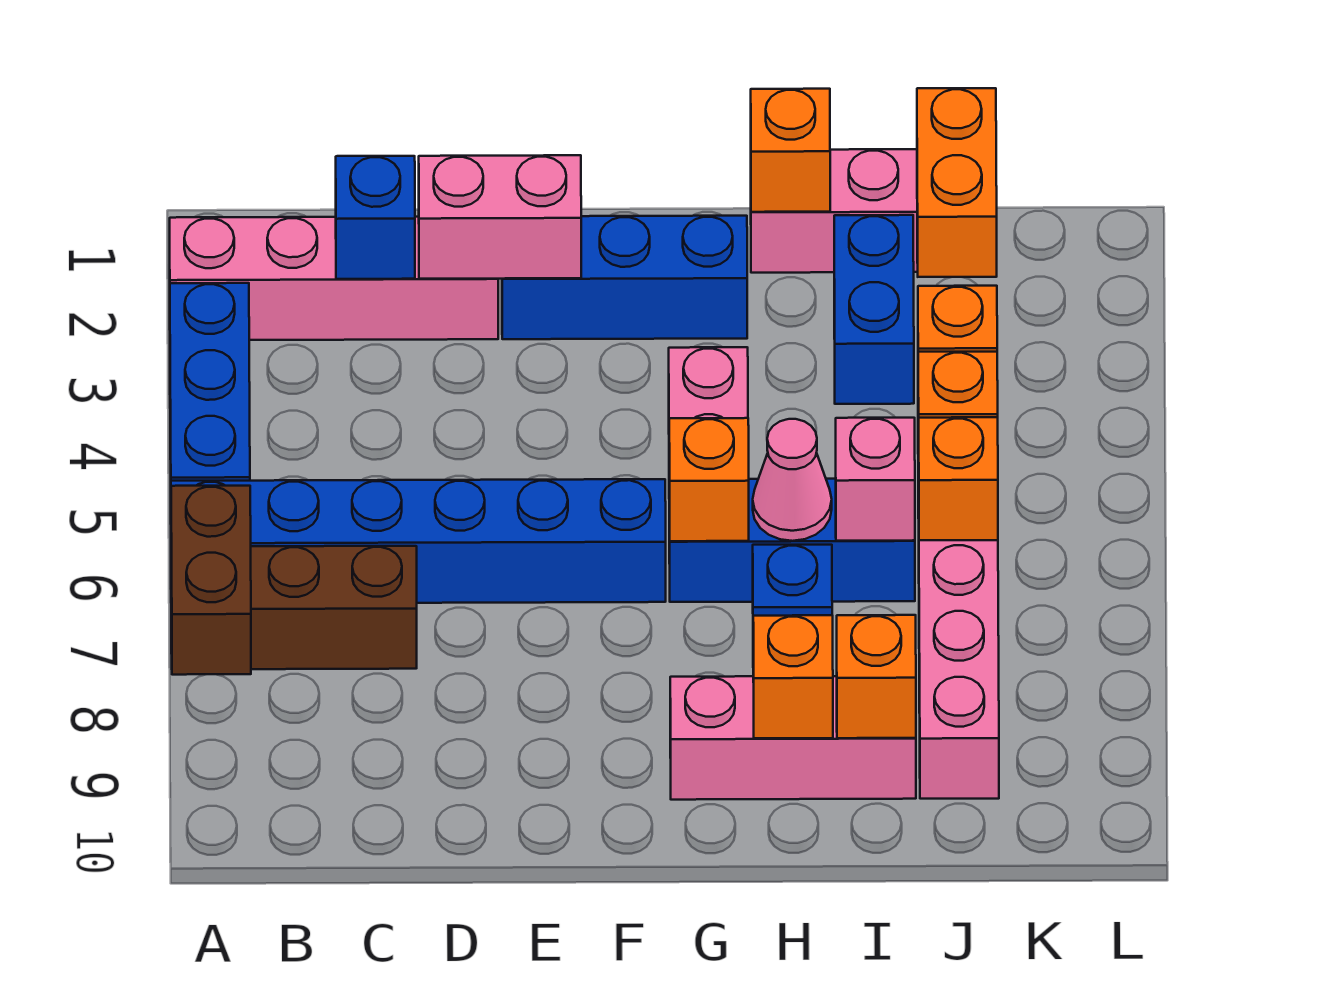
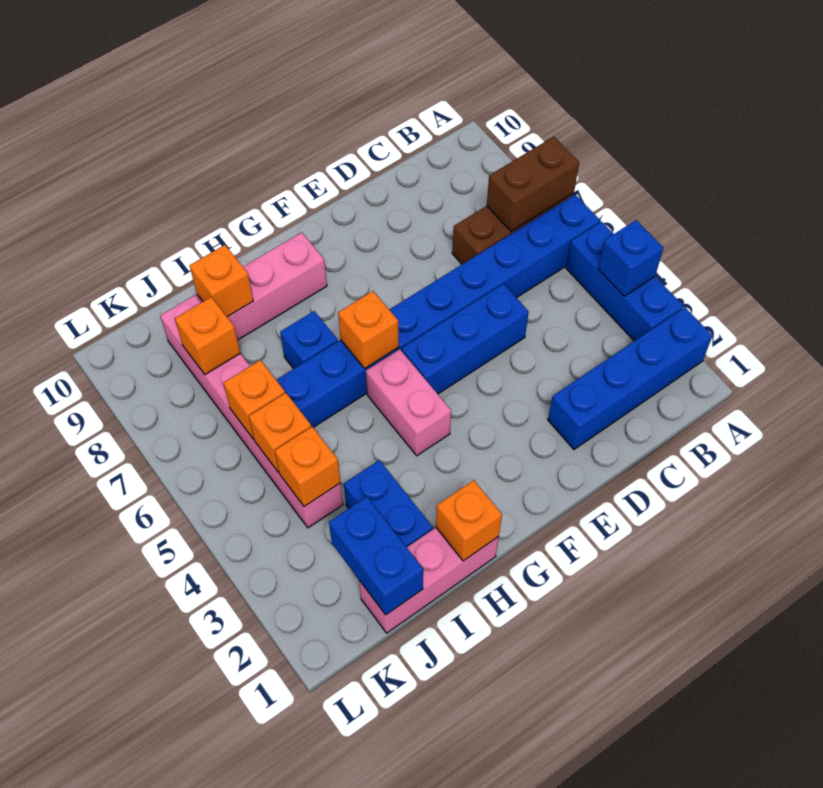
pink brick A2:D2 level 1 -> blue brick A2:D2 level 1
brown brick A7:A8 level 2 -> brown brick A7:B7 level 2
blue brick C2 level 2 -> blue brick A4 level 2
pink brick D2:E2 level 2 -> none
blue brick E2:G2 level 1 -> blue brick D5:F5 level 1
pink cone H6 level 2 -> none
orange brick H9 level 2 -> orange brick J8 level 2
pink brick I6 level 2 -> none
orange brick J1:J2 level 2 -> blue brick J1:J2 level 2

